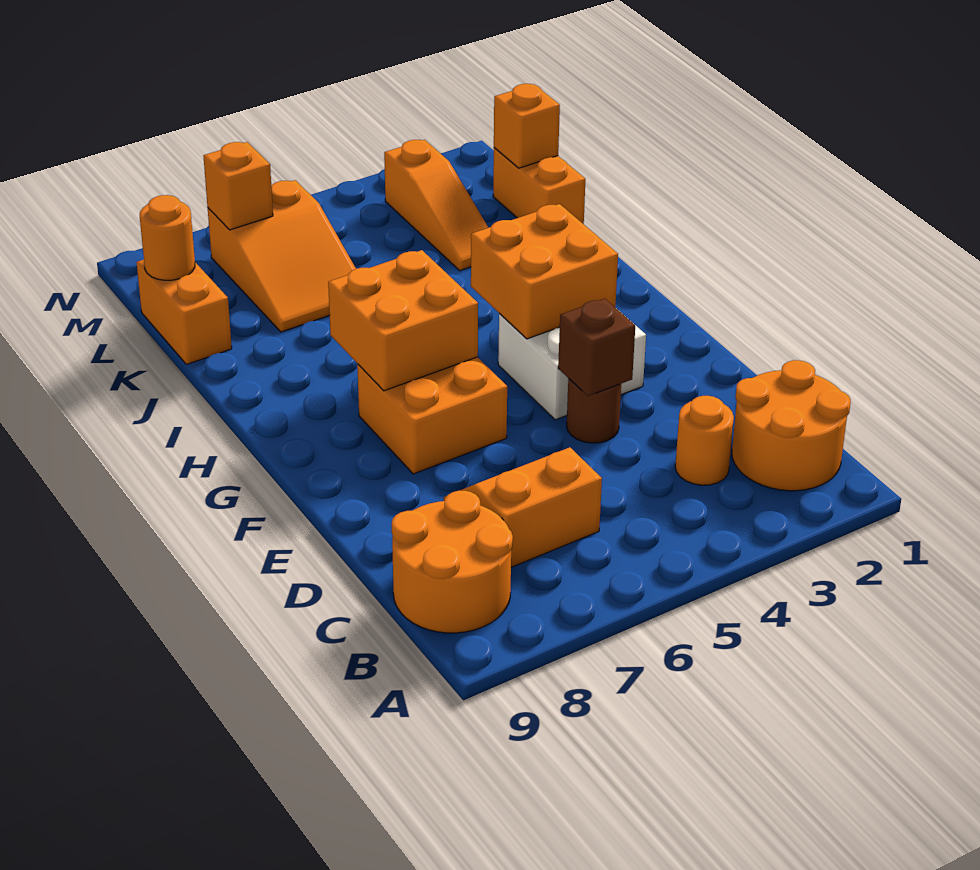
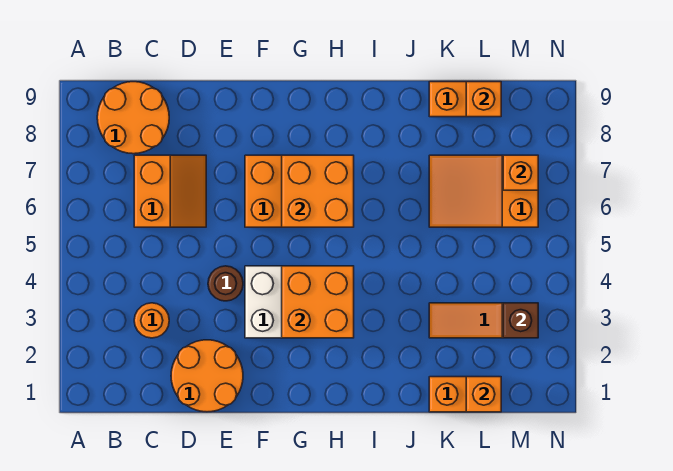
orange round brick B1:C2 level 1 -> orange round brick D1:E2 level 1
brown brick E4 level 2 -> brown brick M3 level 2
orange round brick L9 level 2 -> orange brick L9 level 2

